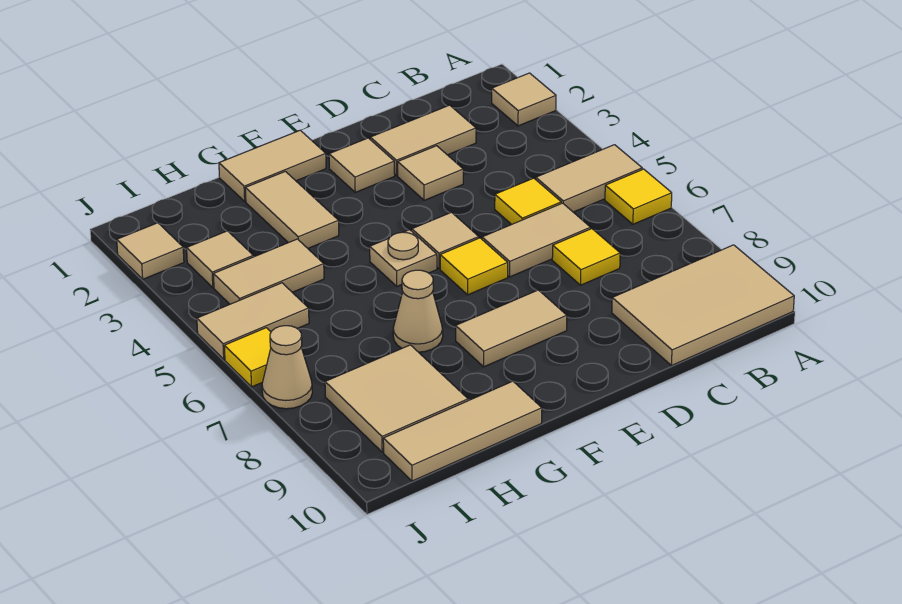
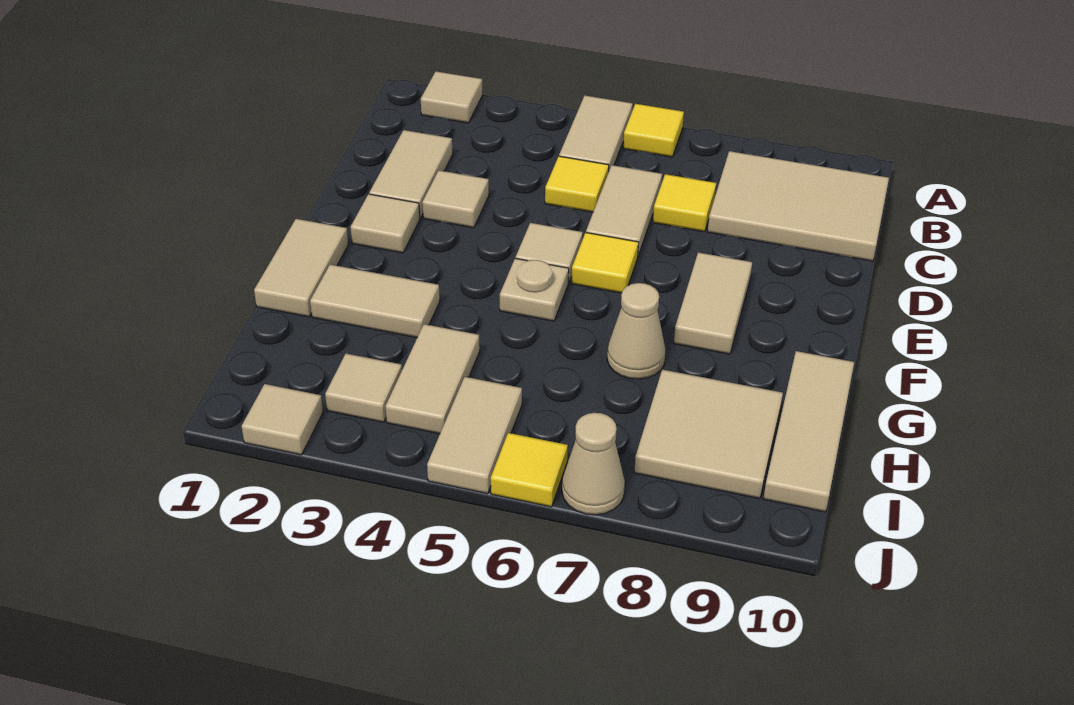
tan tile A9:C10 level 1 -> tan tile B8:C10 level 1

